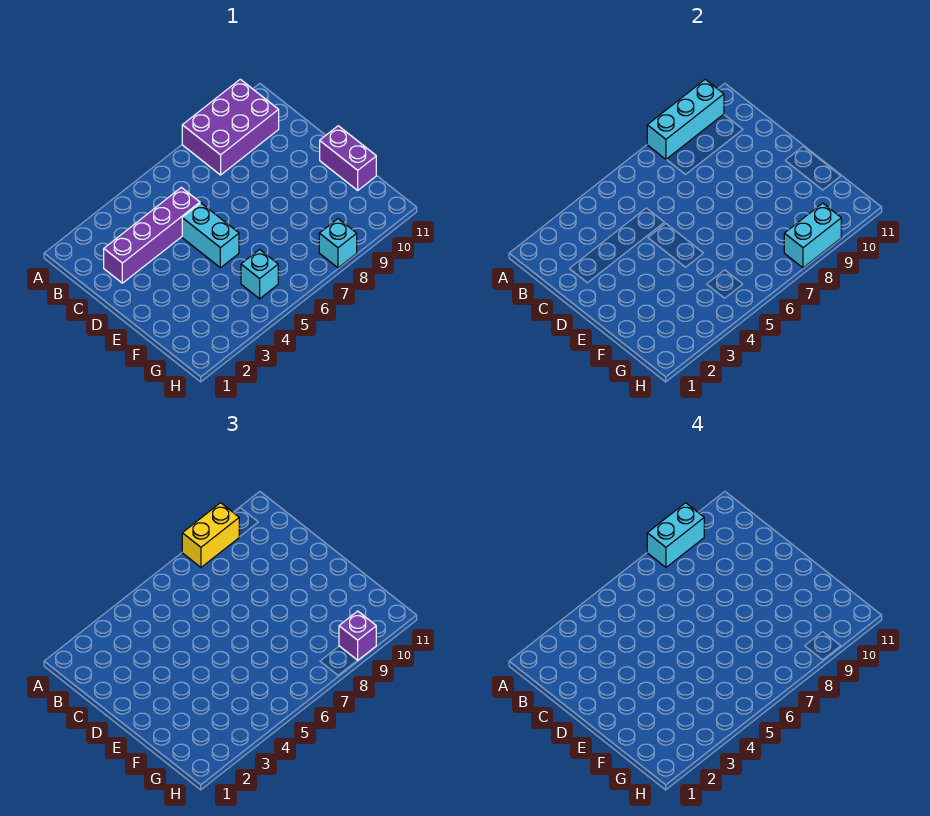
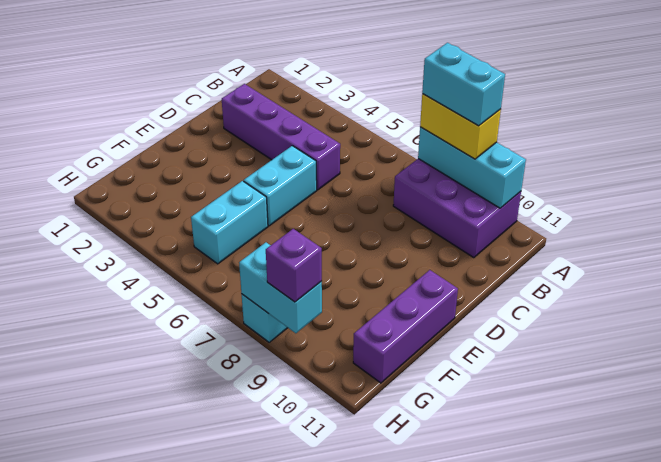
purple brick E11:F11 level 1 -> purple brick E11:G11 level 1
cyan brick G5 level 1 -> cyan brick F5:G5 level 1

